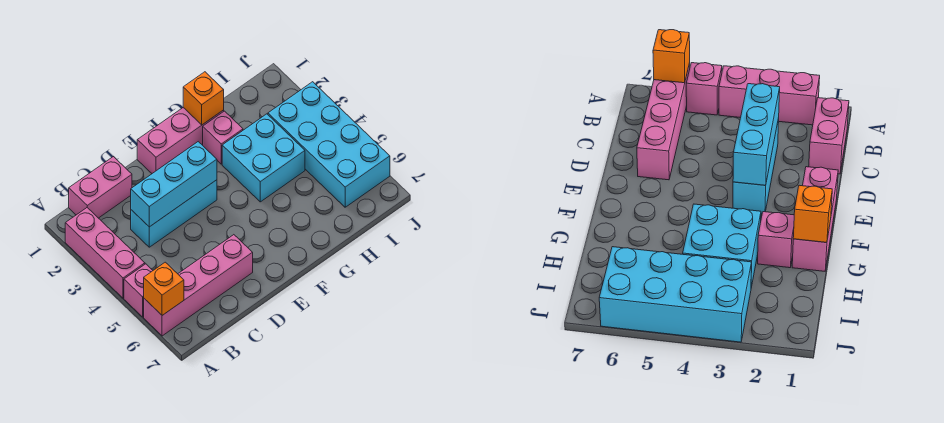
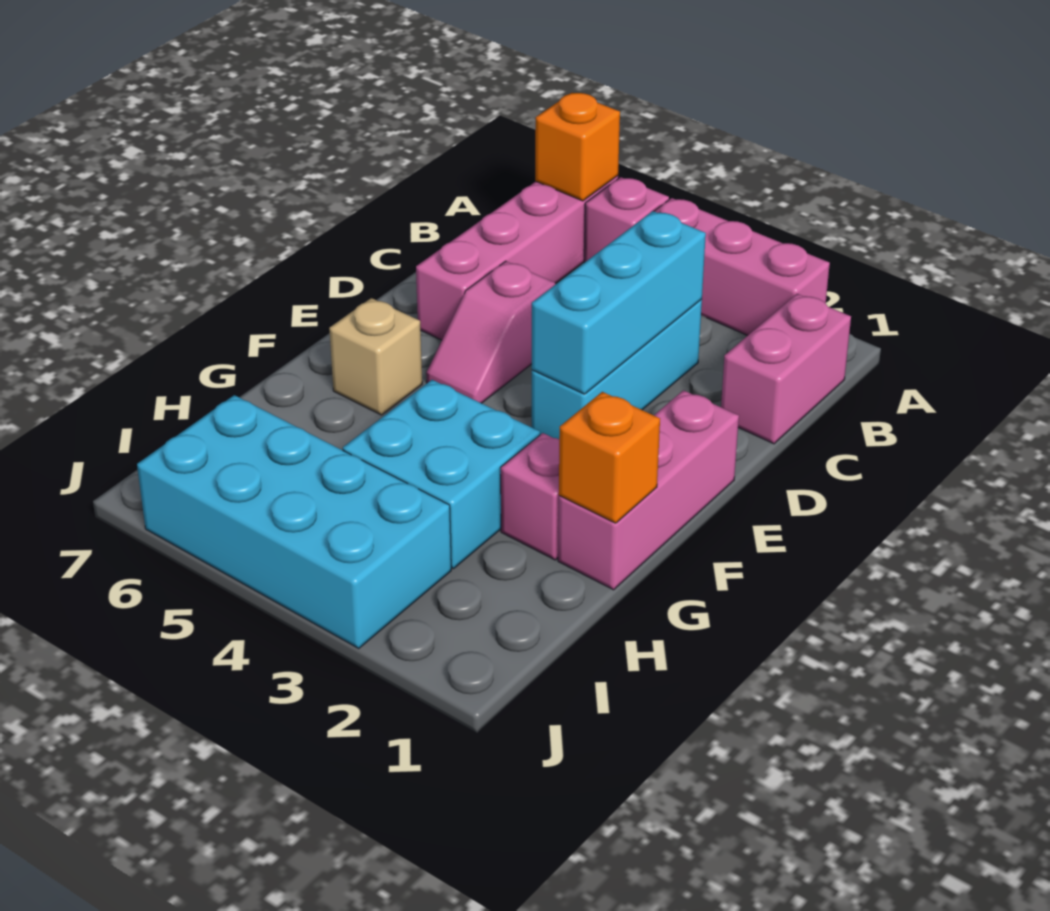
none -> pink slope D5:E5 level 1 top D
none -> tan brick F6 level 1

